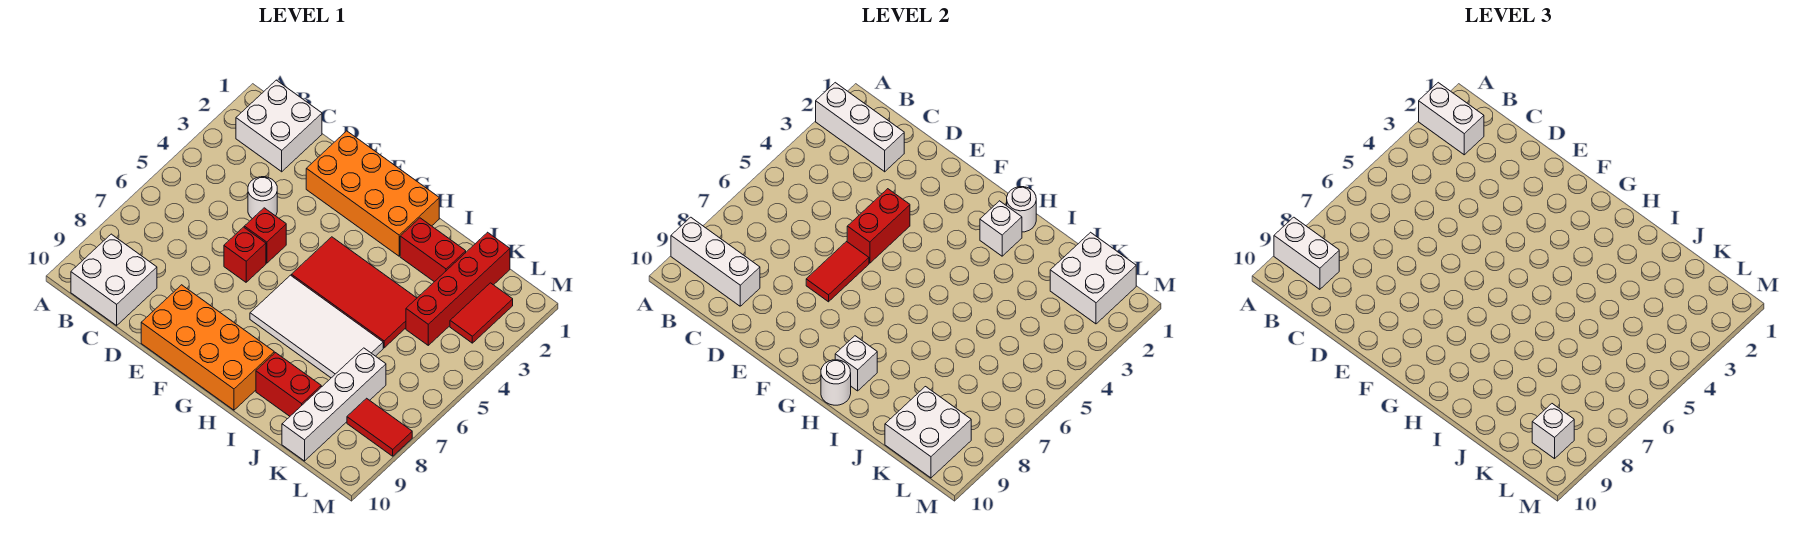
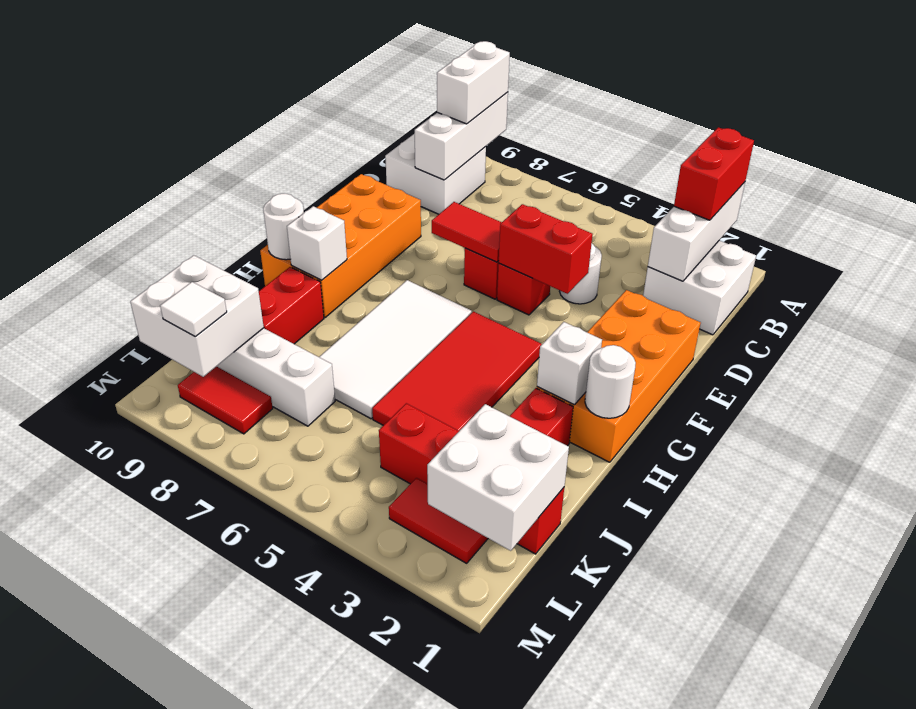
white brick A2:B2 level 3 -> red brick A2:B2 level 3
red tile L8:M8 level 1 -> red tile L8:L9 level 1
white brick L9 level 3 -> white tile L9 level 3

